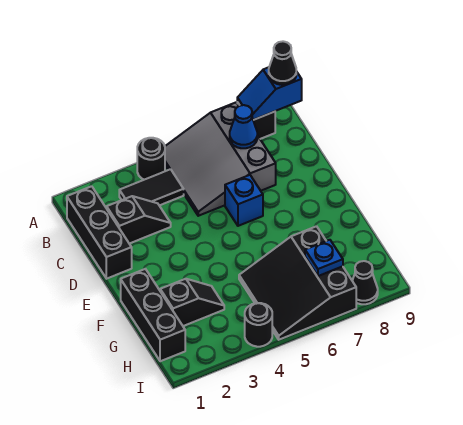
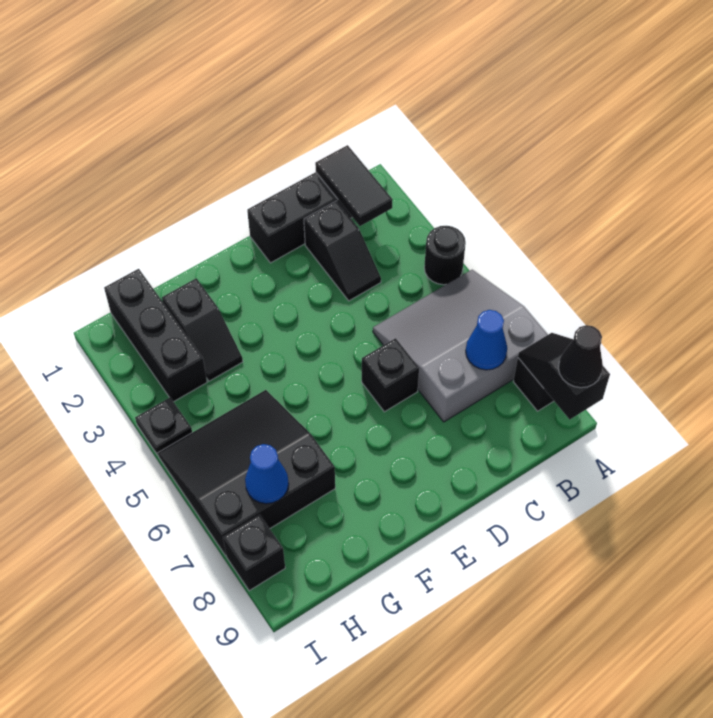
blue slope A8:A9 level 2 top 9 -> black slope A8:A9 level 2 top 9
black tile B3:B4 level 1 -> black tile B1:B2 level 2
blue brick D6 level 1 -> black brick D6 level 1
black brick F1:H1 level 1 -> black brick H1:H3 level 1
blue plate H7 level 2 -> blue cone H7 level 2
black round brick I4 level 1 -> black plate I4 level 1
black cone I8 level 1 -> black brick I8 level 1

